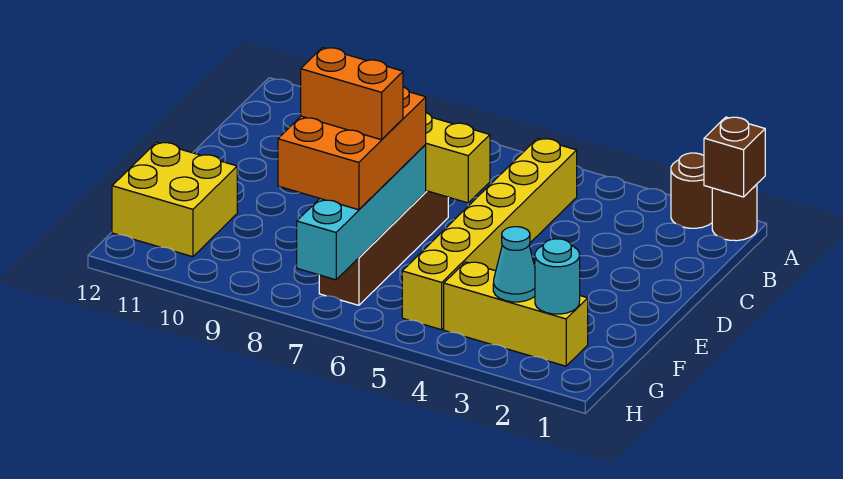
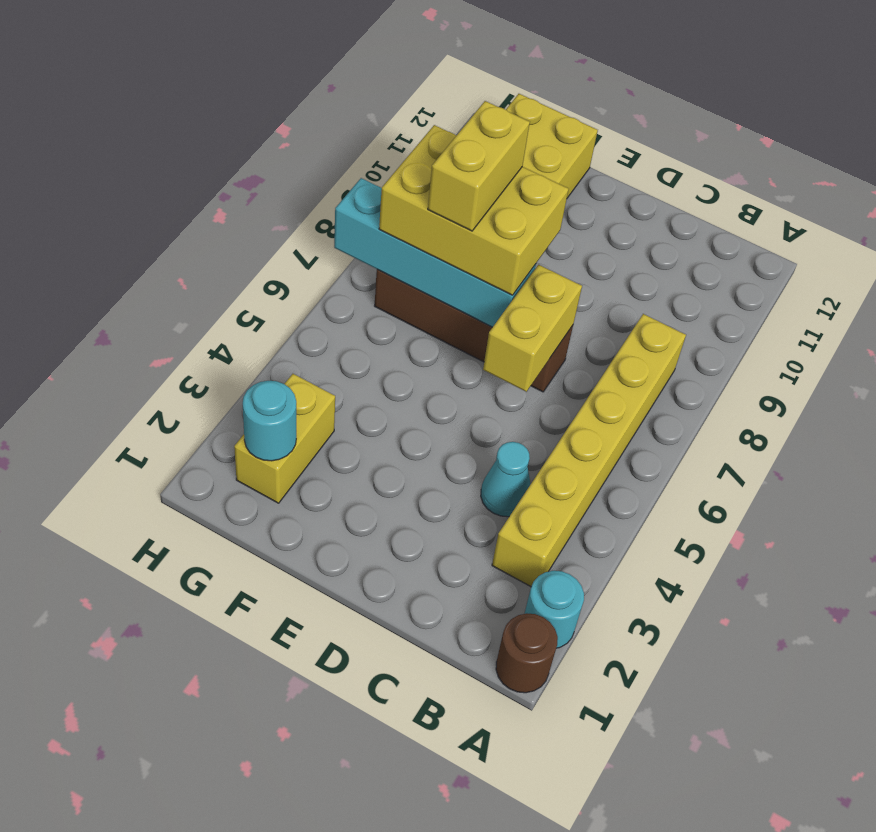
brown brick A1 level 2 -> none
brown round brick A2 level 1 -> cyan round brick A2 level 1
yellow brick B5:G5 level 1 -> yellow brick B3:B8 level 1
orange brick E7:G8 level 3 -> yellow brick E7:G8 level 3
orange brick F7:F8 level 4 -> yellow brick F7:F8 level 4
yellow brick G2:G4 level 1 -> yellow brick G2:G3 level 1
cyan cone G3 level 2 -> cyan cone C4 level 1

